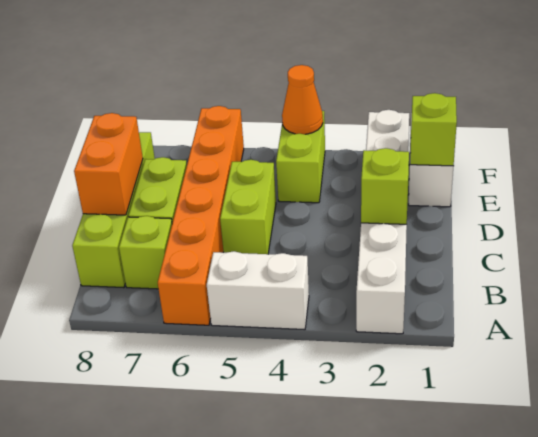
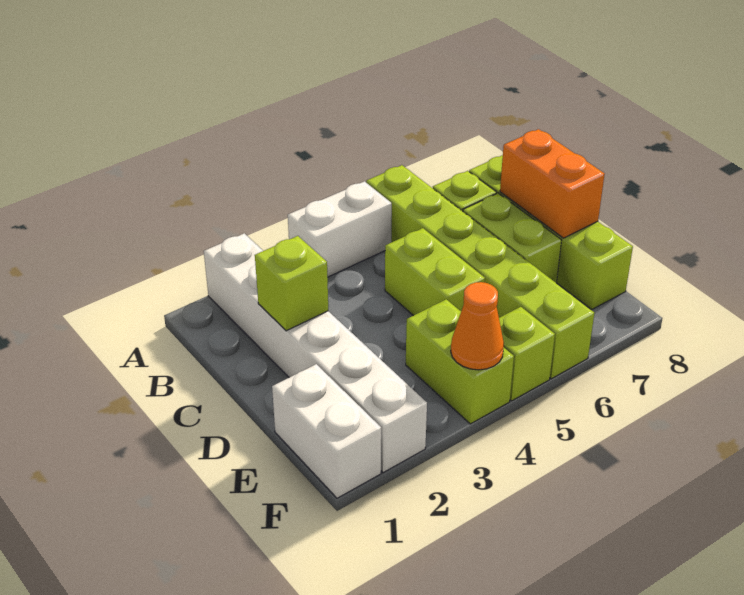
orange brick A6:F6 level 1 -> lime brick A6:F6 level 1
lime brick E1 level 2 -> lime brick F5 level 1

